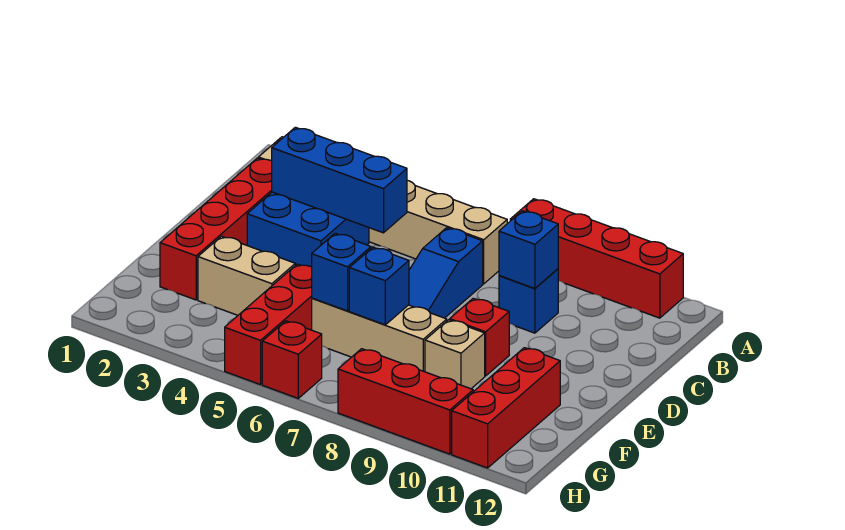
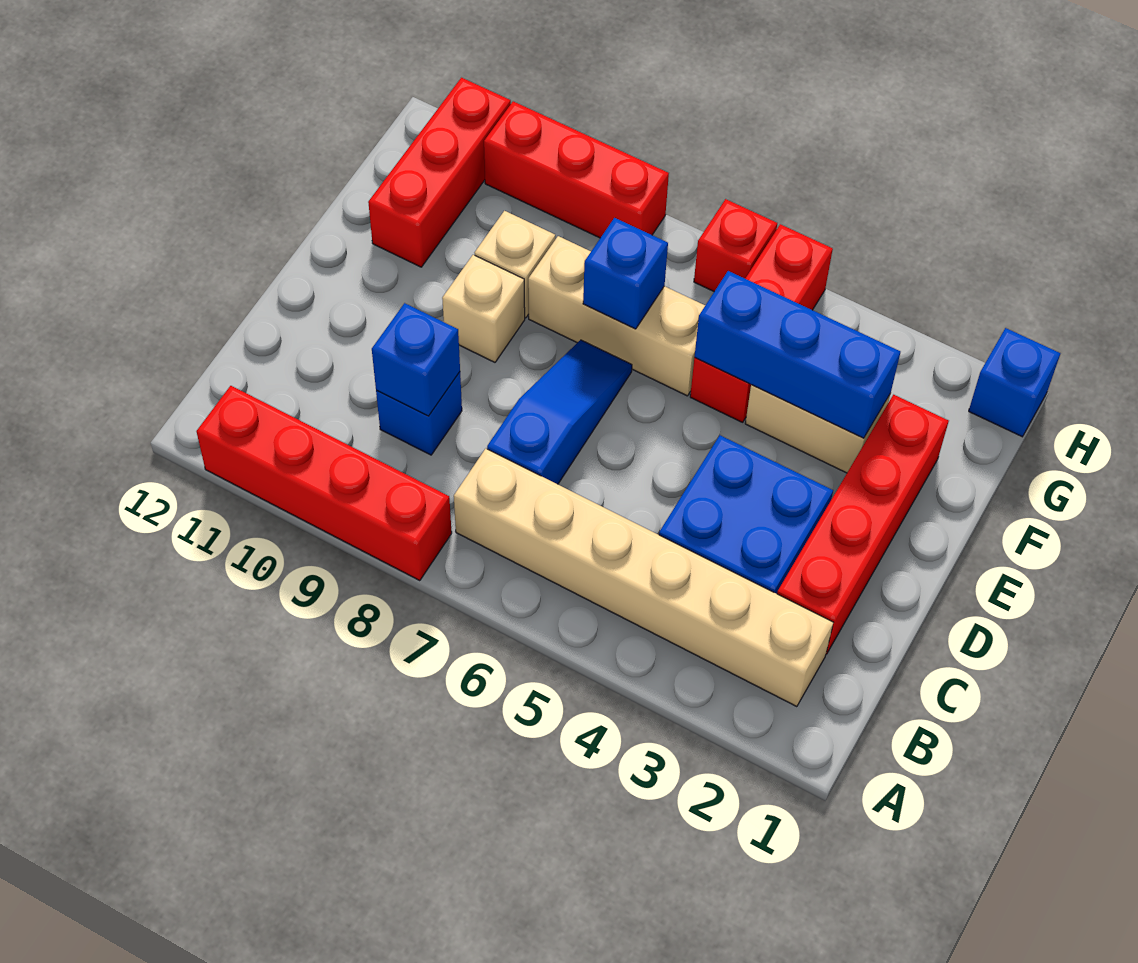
blue brick C3:C5 level 2 -> blue brick F3:F5 level 2
red brick E9 level 1 -> tan brick E9 level 1
blue brick F6 level 2 -> blue brick H1 level 1

